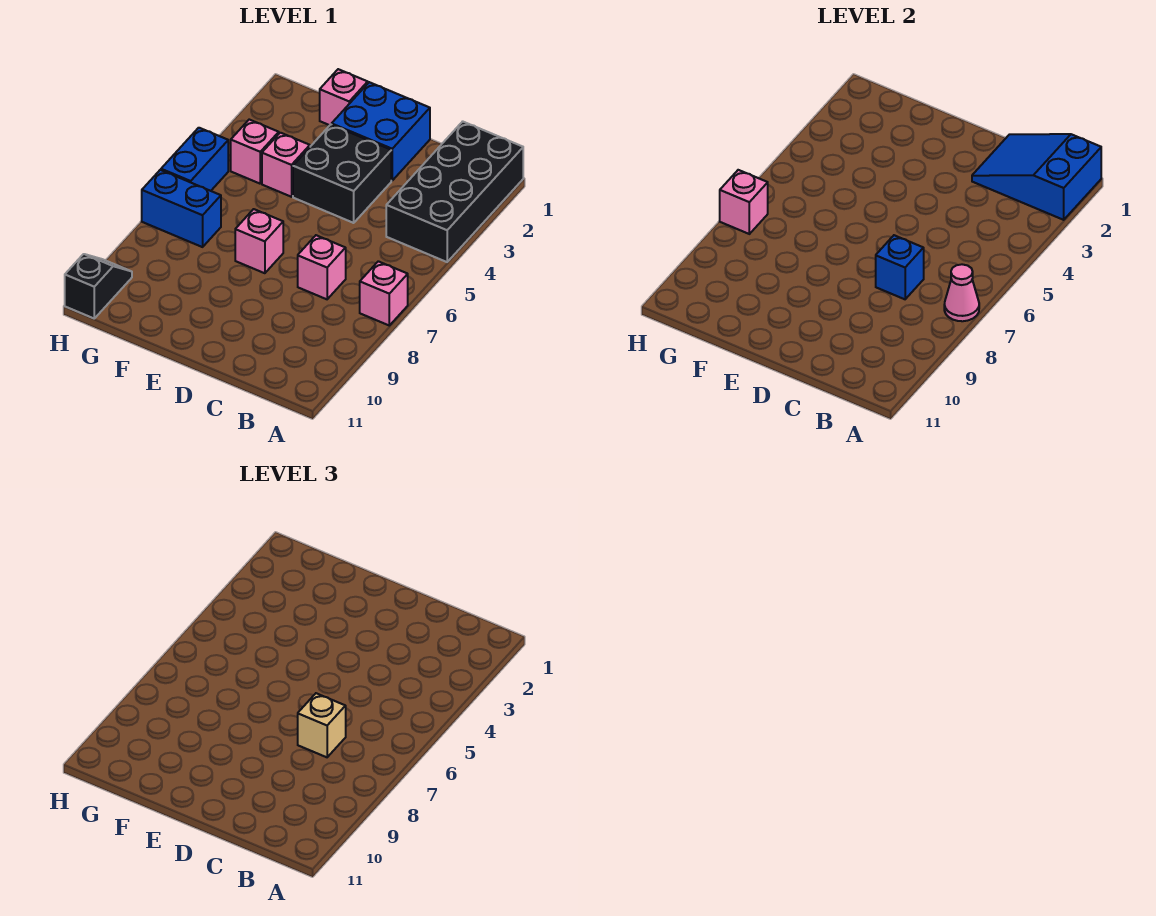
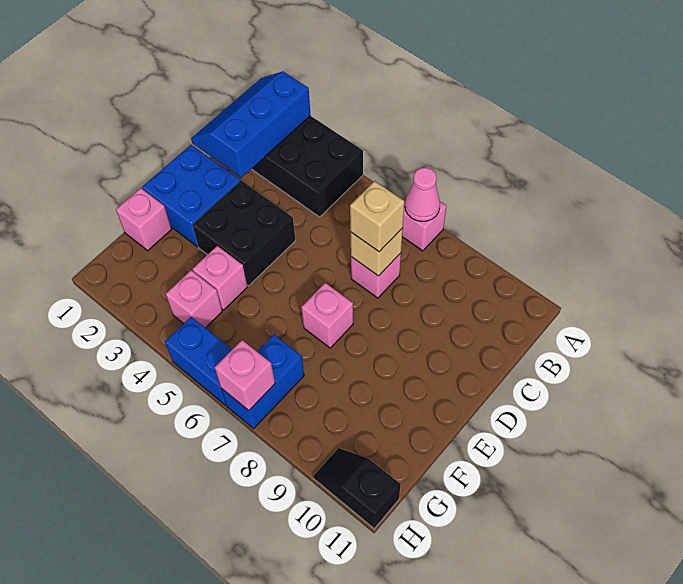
blue slope A1:C2 level 2 top A -> blue slope A1:C2 level 2 top 2
blue brick C7 level 2 -> tan brick C7 level 2

